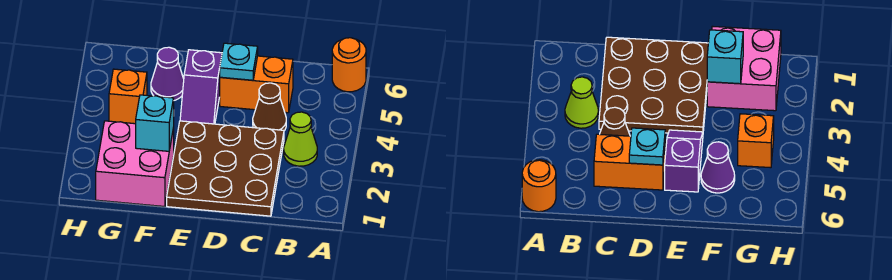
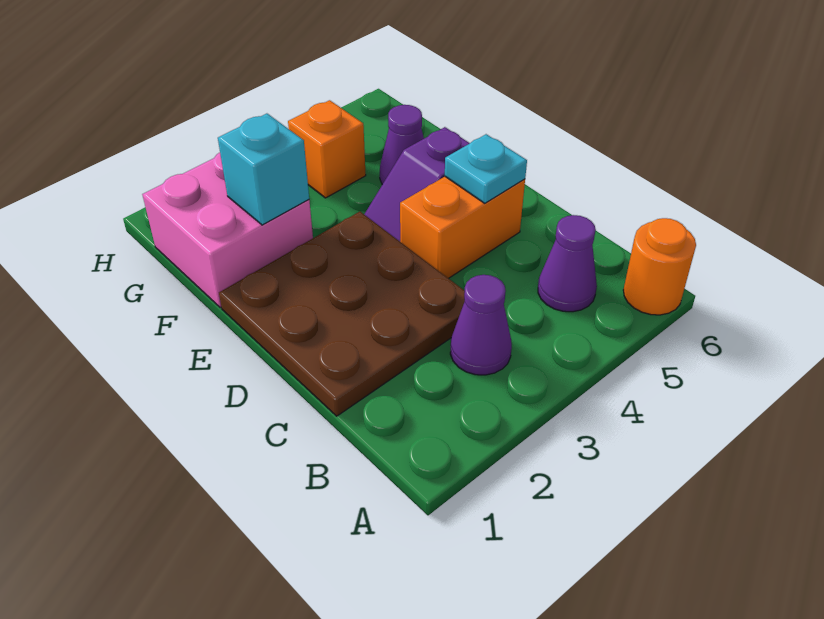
lime cone B3 level 1 -> purple cone B3 level 1
none -> purple cone B5 level 1
brown cone C4 level 1 -> none
orange brick C5:D5 level 1 -> orange brick D4:D5 level 1

